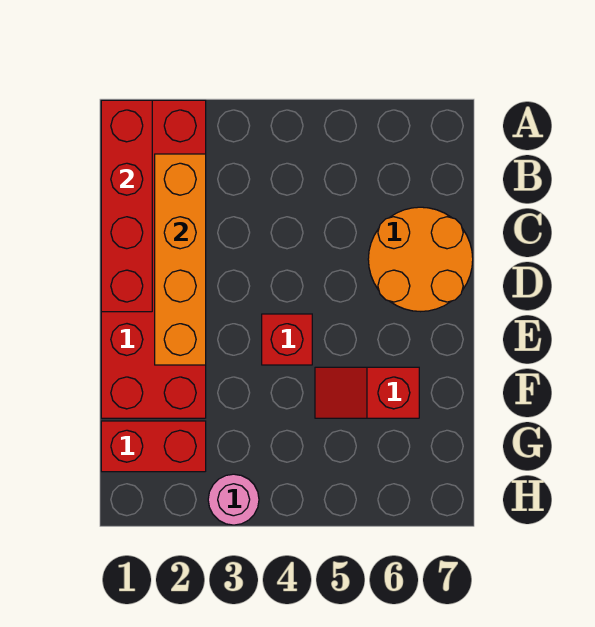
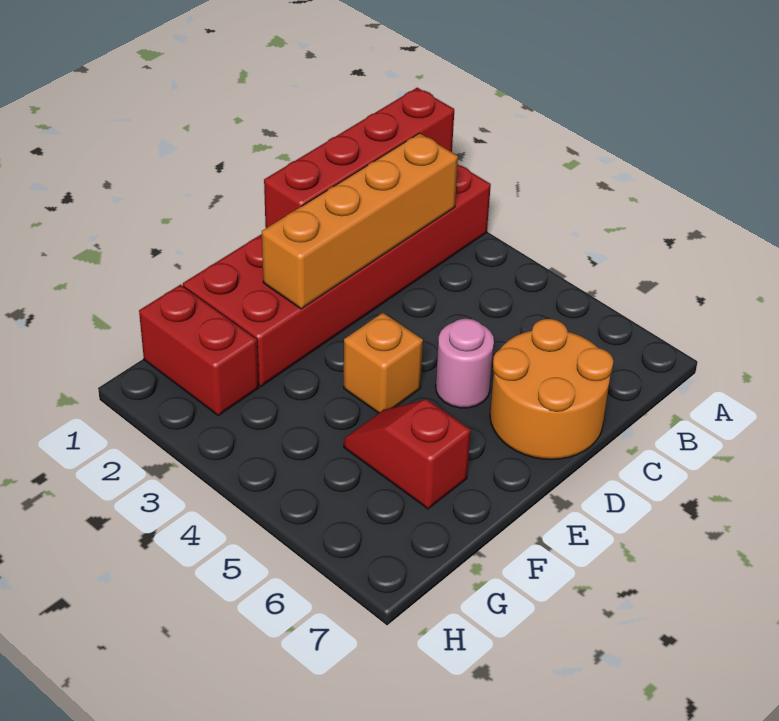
red brick E4 level 1 -> orange brick E4 level 1
pink round brick H3 level 1 -> pink round brick D5 level 1

